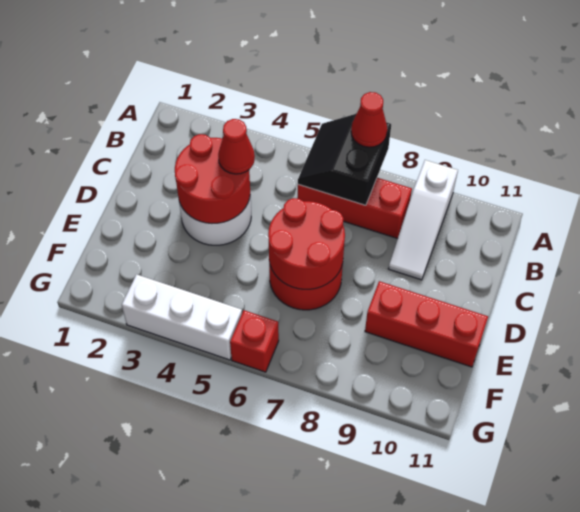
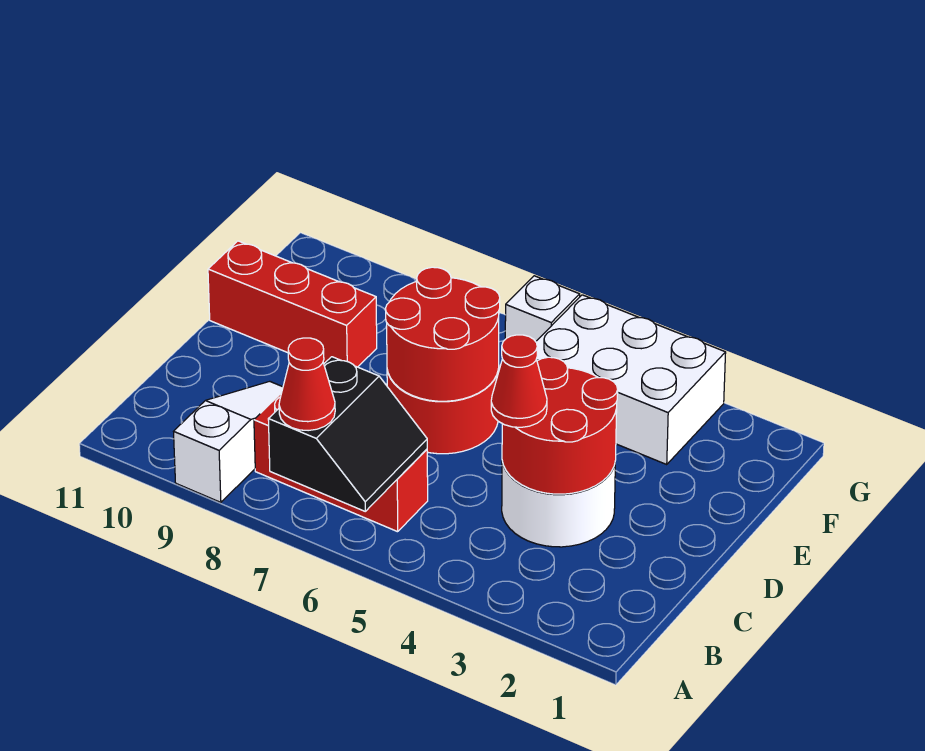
white brick G3:G5 level 1 -> white brick F3:G5 level 1
red brick G6 level 1 -> white brick G6 level 1

